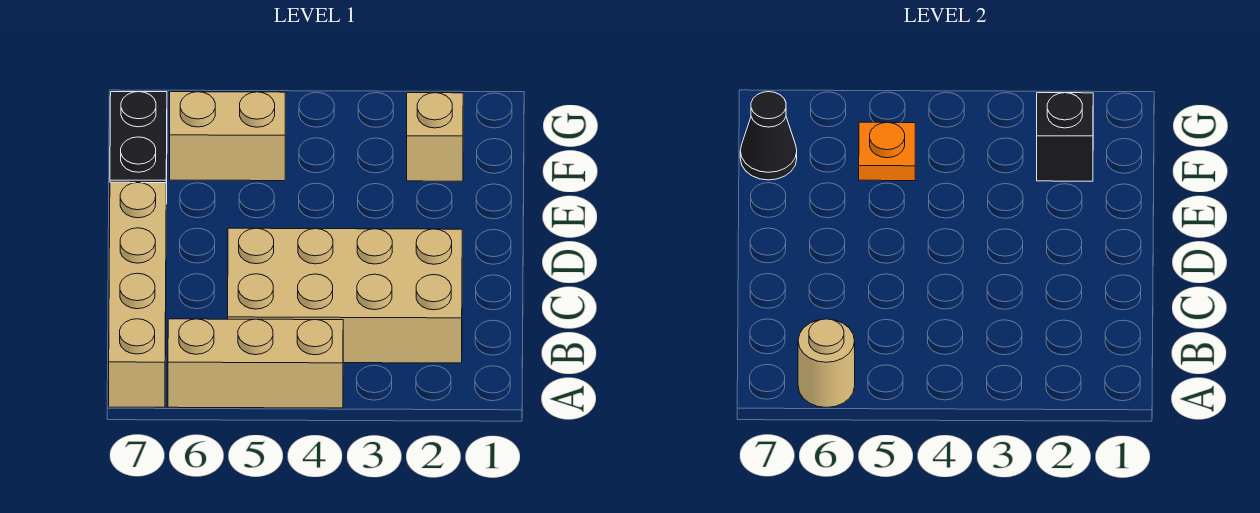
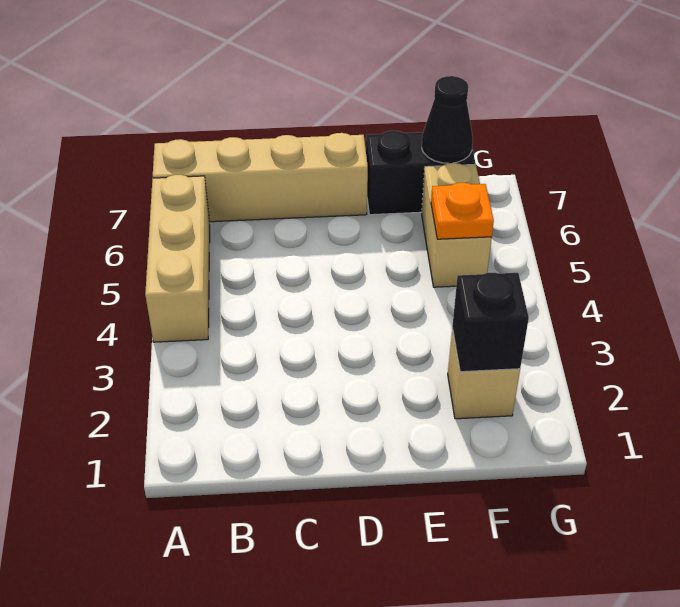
tan round brick A6 level 2 -> none
tan brick B2:C5 level 1 -> none

